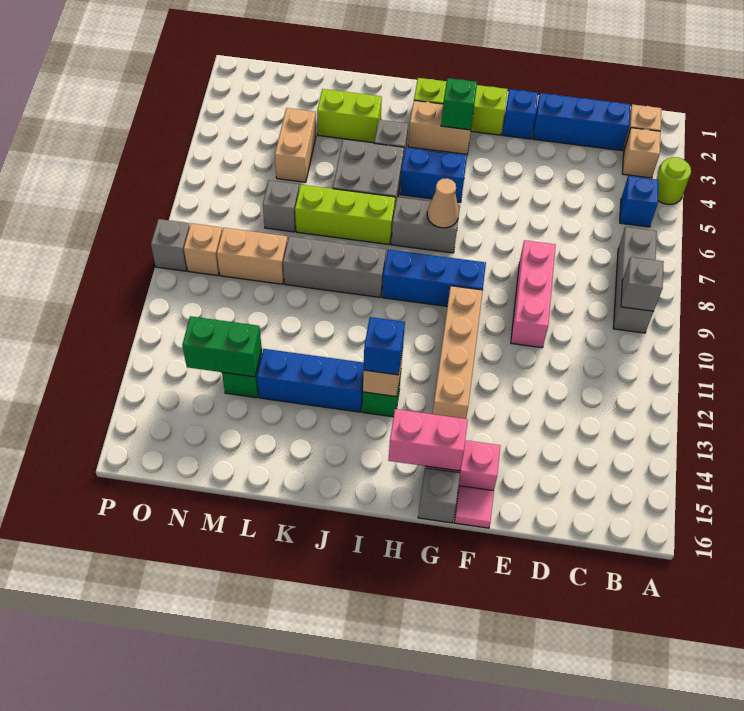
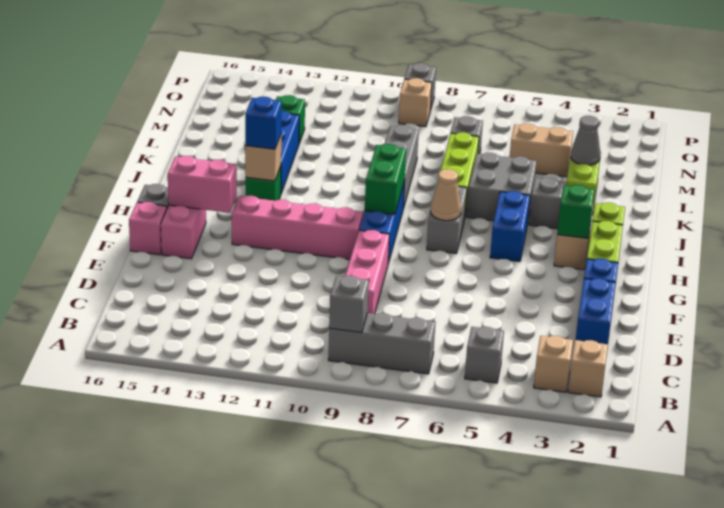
lime round brick A4 level 1 -> none
blue brick B5 level 1 -> grey brick B5 level 1
blue brick C2:E2 level 1 -> blue brick D2:E2 level 1
pink brick E8:E10 level 1 -> pink brick D9:F9 level 1
pink tile F16 level 1 -> pink brick F16 level 1
tan brick G10:G13 level 1 -> pink brick G10:G13 level 1
pink brick G15:H15 level 2 -> pink brick G14:G15 level 2
none -> grey cone L3 level 2
tan brick M9:N9 level 1 -> none
green brick M13:N13 level 2 -> green brick H9:I9 level 2

